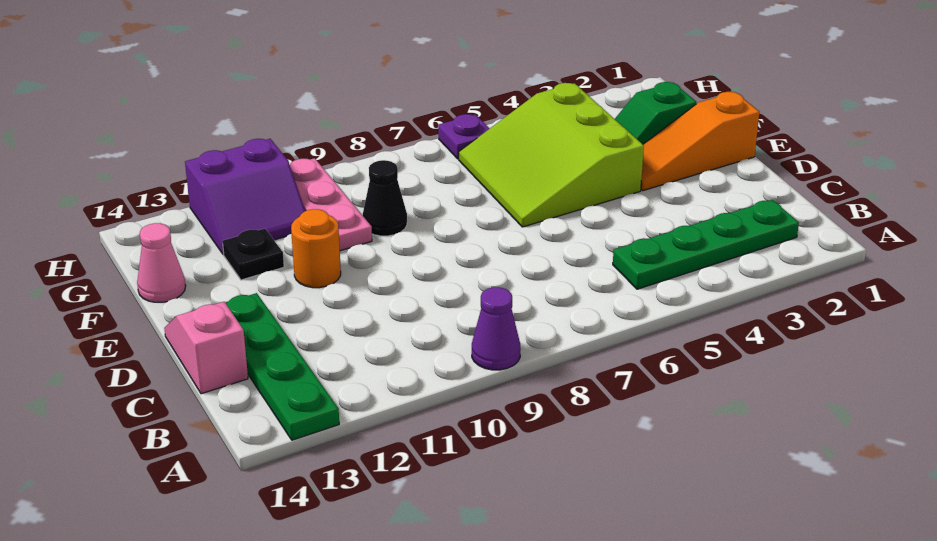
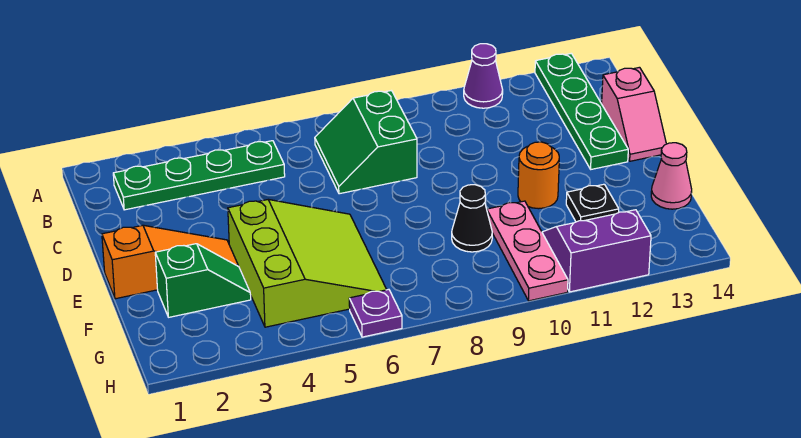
purple cone A9 level 1 -> purple cone A11 level 1
none -> green slope B7:C8 level 1 top 8

